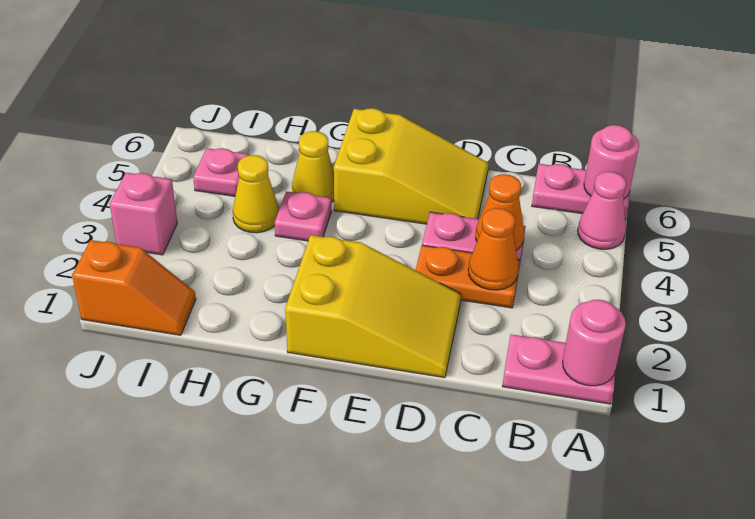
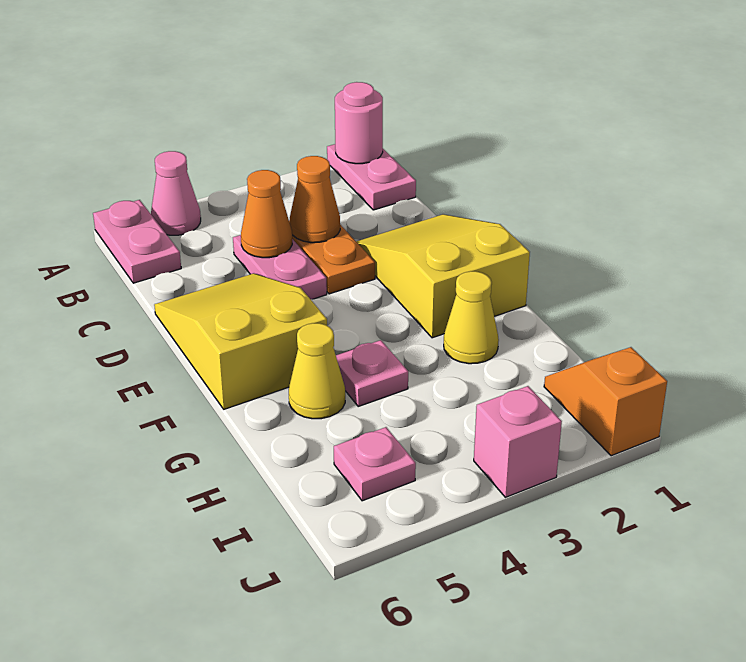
pink round brick A6 level 2 -> none
yellow cone H4 level 1 -> yellow cone G2 level 1

